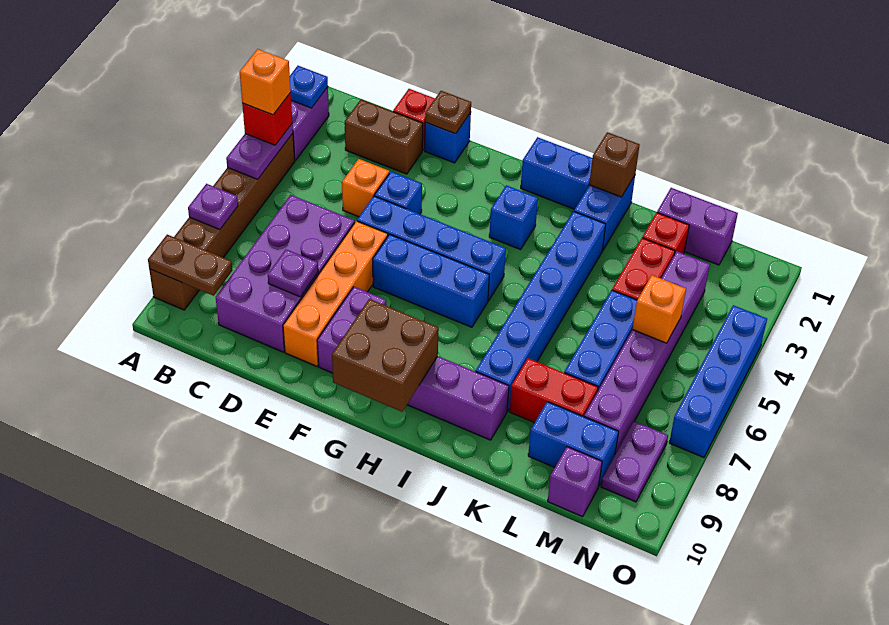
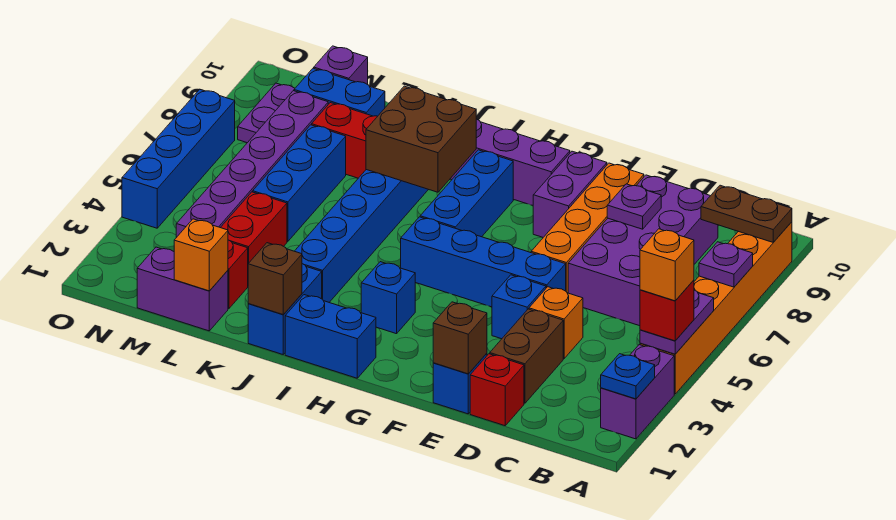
brown brick A4:A9 level 1 -> orange brick A4:A9 level 1
brown brick C2:D2 level 1 -> brown brick D2:D3 level 1
brown plate E1 level 2 -> brown brick E1 level 2
blue brick F6:H6 level 1 -> blue brick H6:H8 level 1
brown brick G9:H10 level 2 -> brown brick I7:J8 level 2
orange brick M5 level 2 -> orange brick L1 level 2

